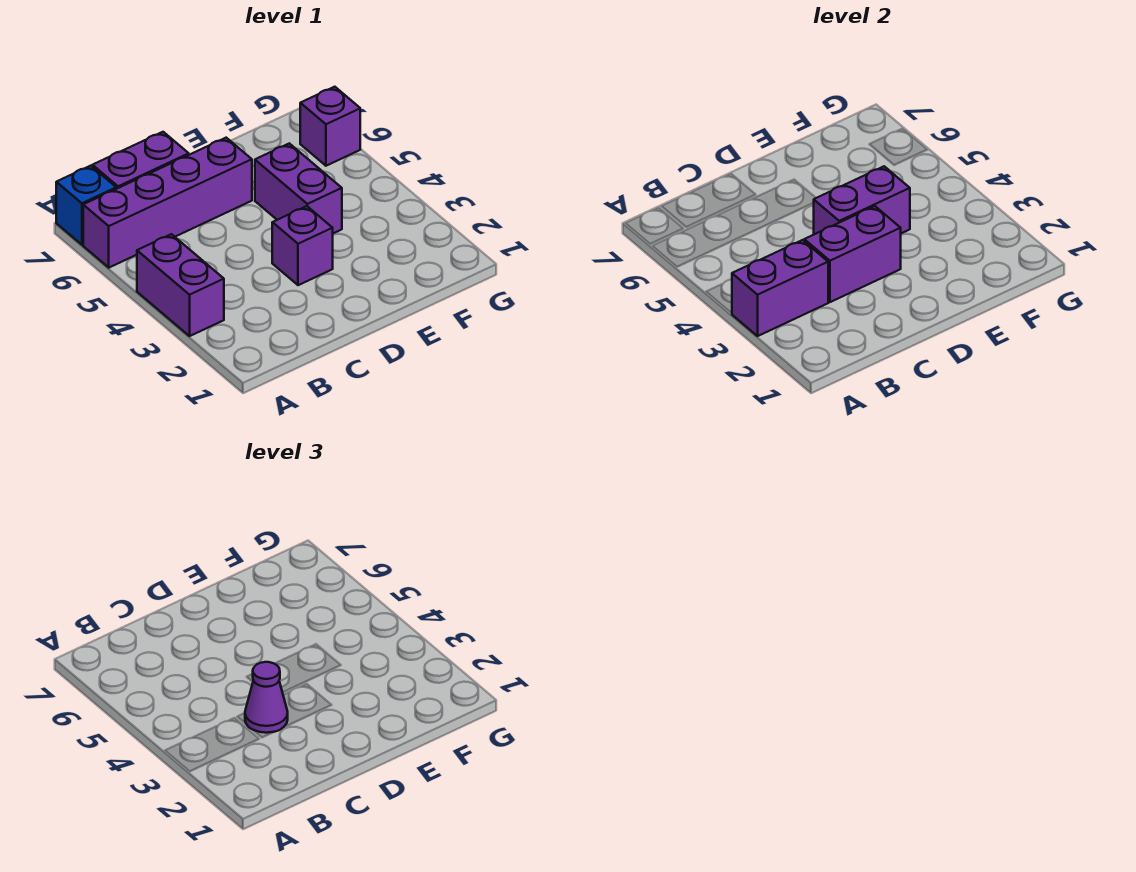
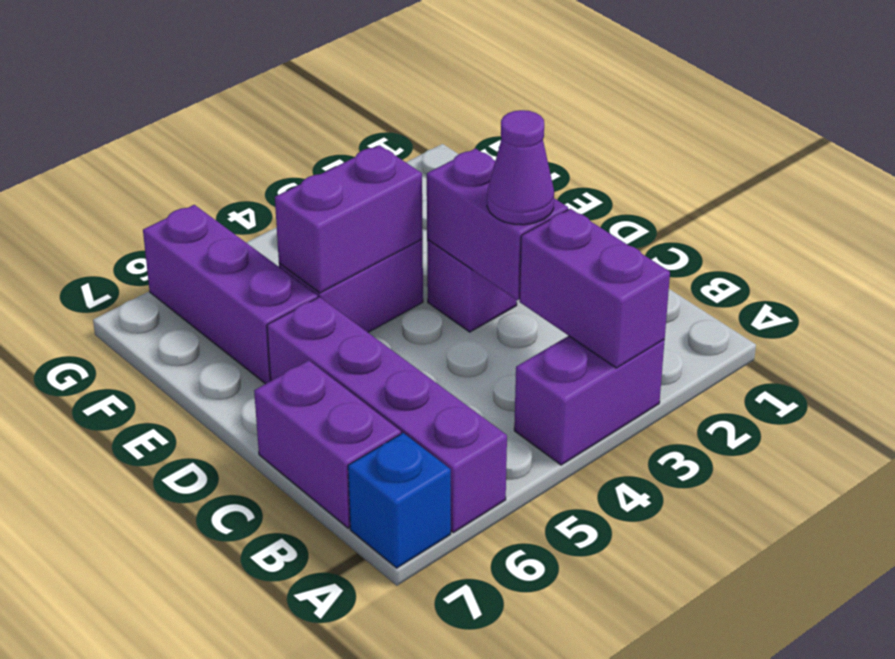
purple brick D4:E4 level 2 -> purple brick E4:E5 level 2
purple brick G6 level 1 -> purple brick E6:G6 level 1

